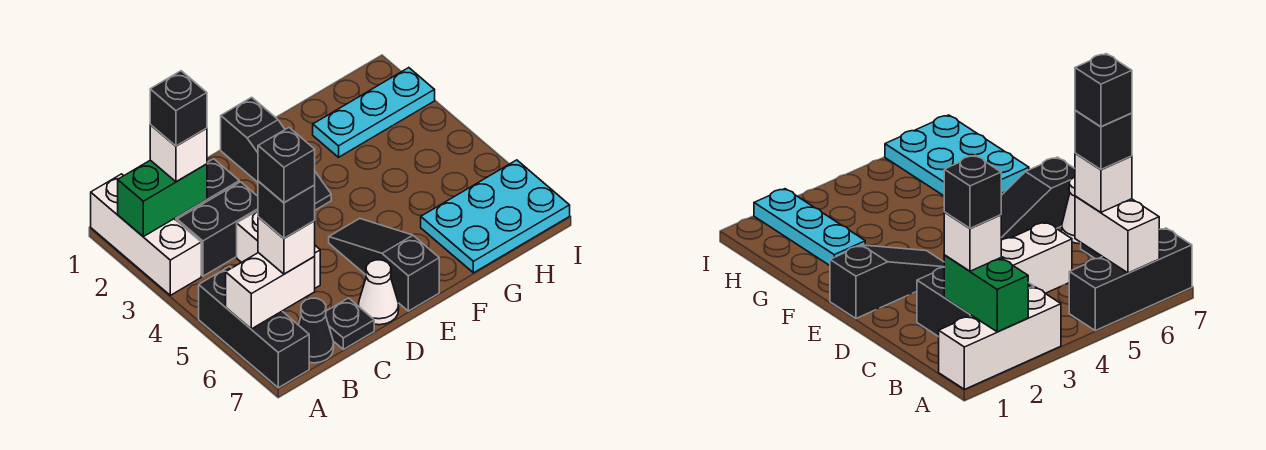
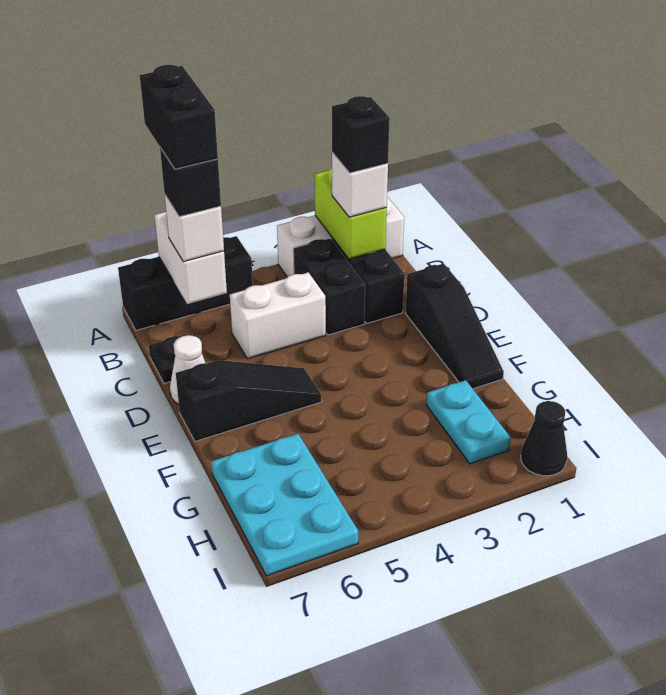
green brick A2:B2 level 2 -> lime brick A2:B2 level 2
black brick B6 level 5 -> black brick A6:B6 level 5
black cone B7 level 1 -> black cone I1 level 1
black slope E1:E3 level 1 top 1 -> black slope D1:F1 level 1 top D
cyan plate G2:I2 level 1 -> cyan plate G2:H2 level 1

